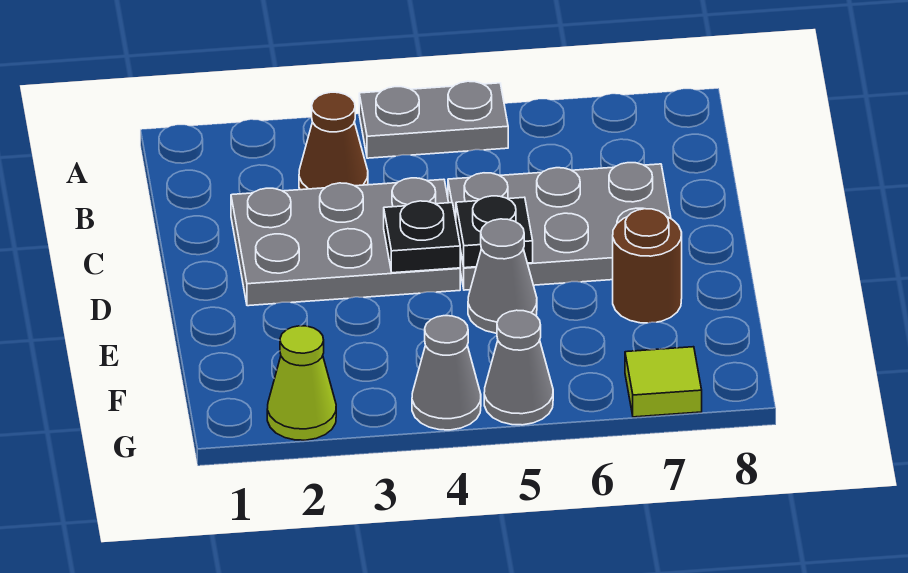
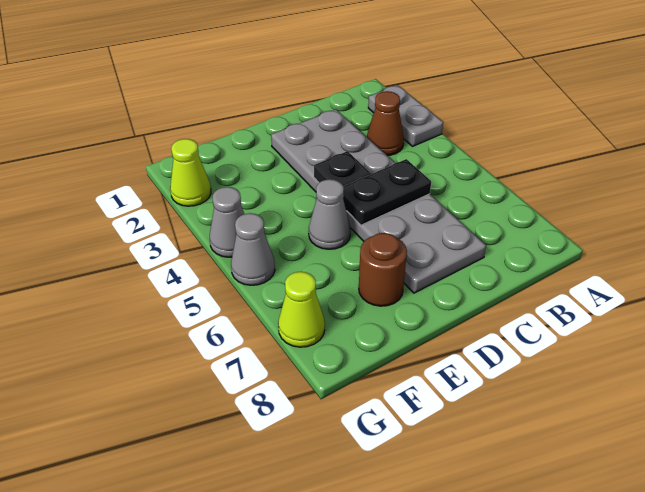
grey plate A4:A5 level 1 -> grey plate A2:A3 level 1
black plate D5 level 2 -> black plate C5:D5 level 2
lime tile G7 level 1 -> lime cone G7 level 1

